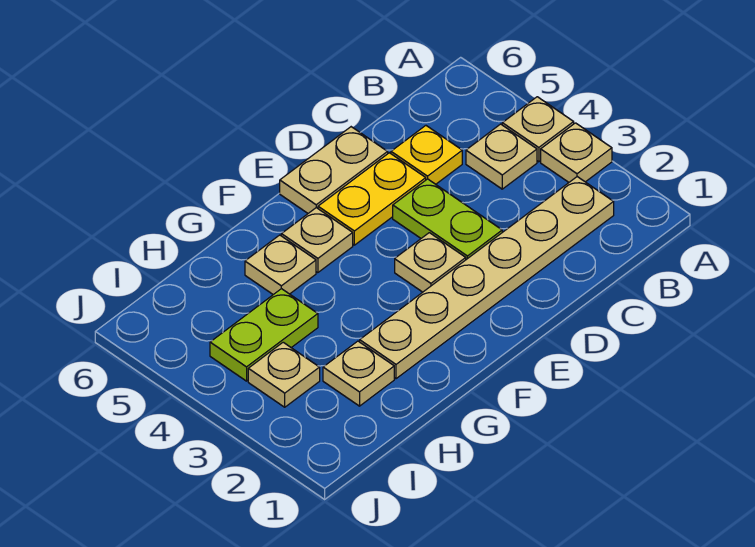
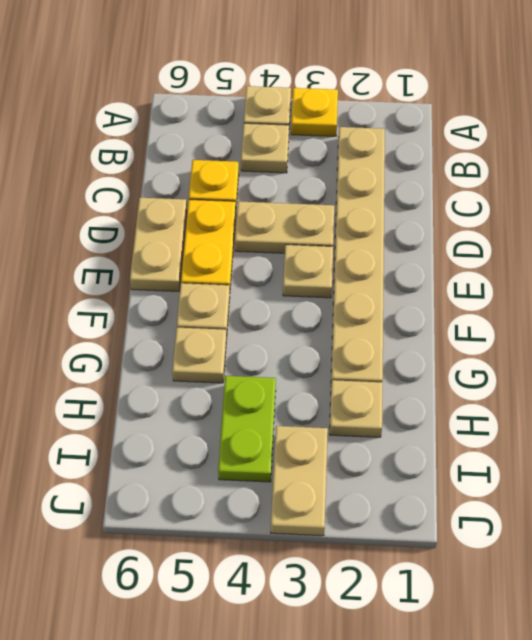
tan plate A3 level 1 -> yellow plate A3 level 1
lime plate D3:D4 level 1 -> tan plate D3:D4 level 1
tan plate I3 level 1 -> tan plate I3:J3 level 1

